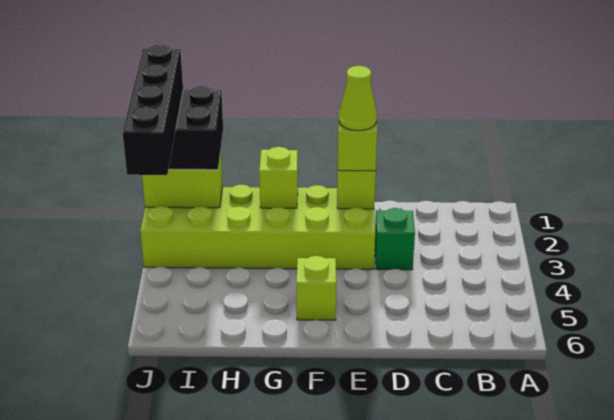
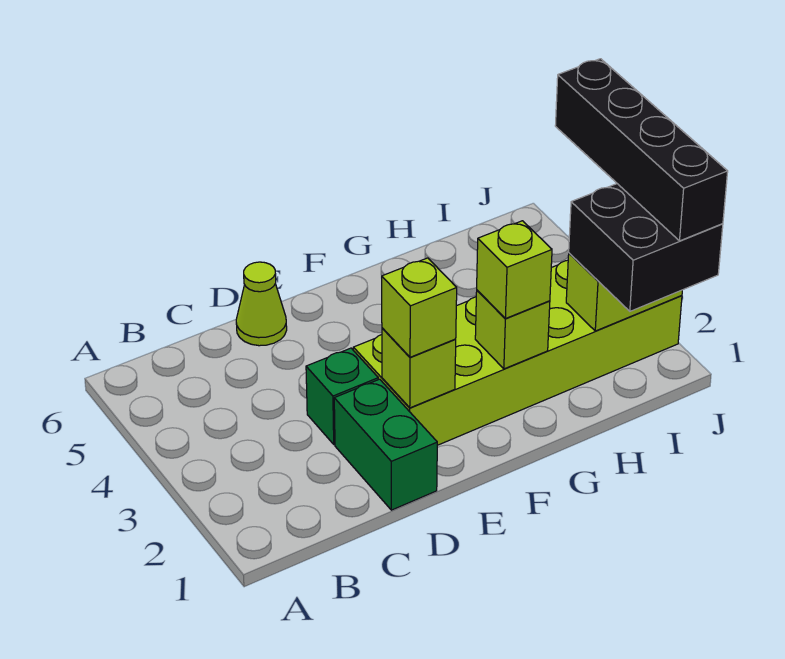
none -> green brick D1:D2 level 1
lime cone E2 level 4 -> lime cone D6 level 1
lime brick F5 level 1 -> lime brick G2 level 3

